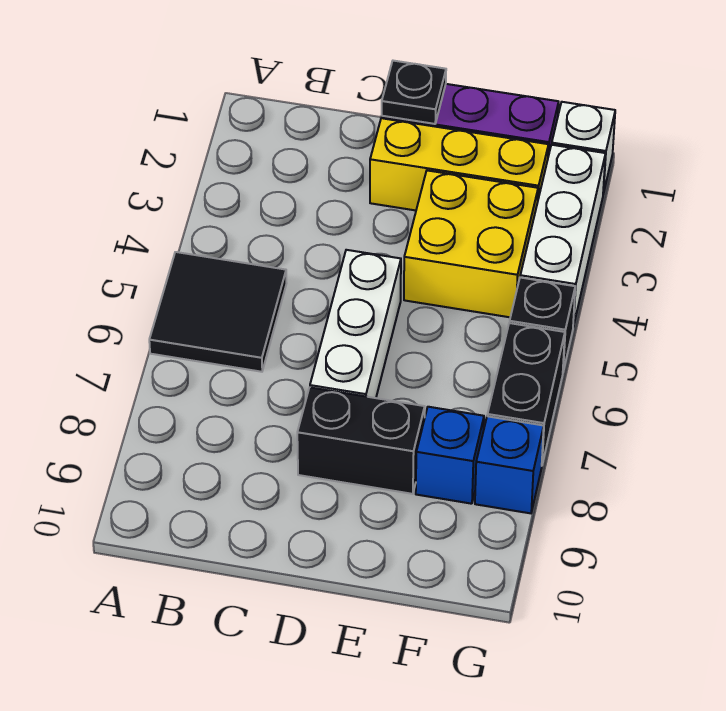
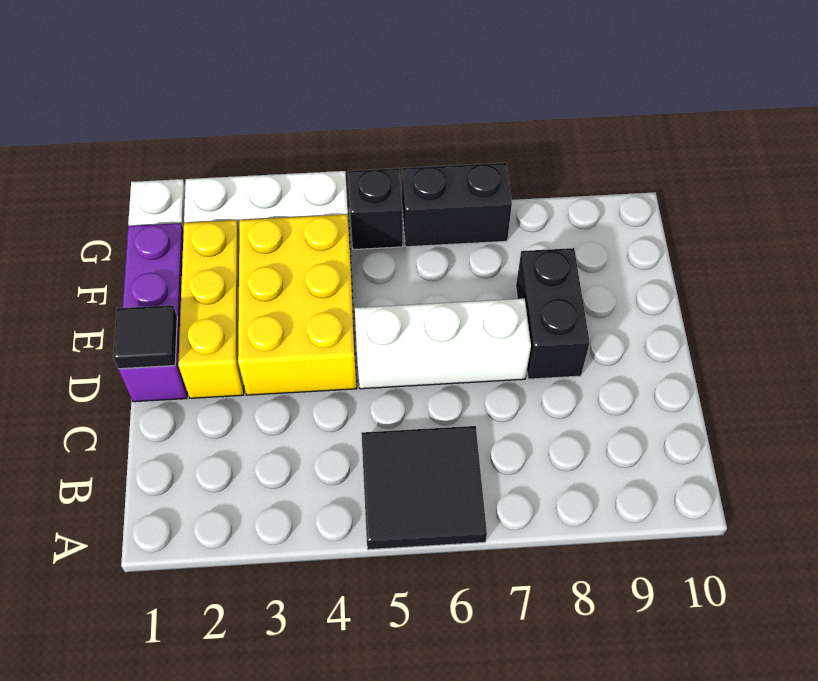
black plate D1 level 2 -> black tile D1 level 2
yellow brick E3:F4 level 1 -> yellow brick D3:F4 level 1
blue brick F8 level 1 -> none
blue brick G8 level 1 -> none

